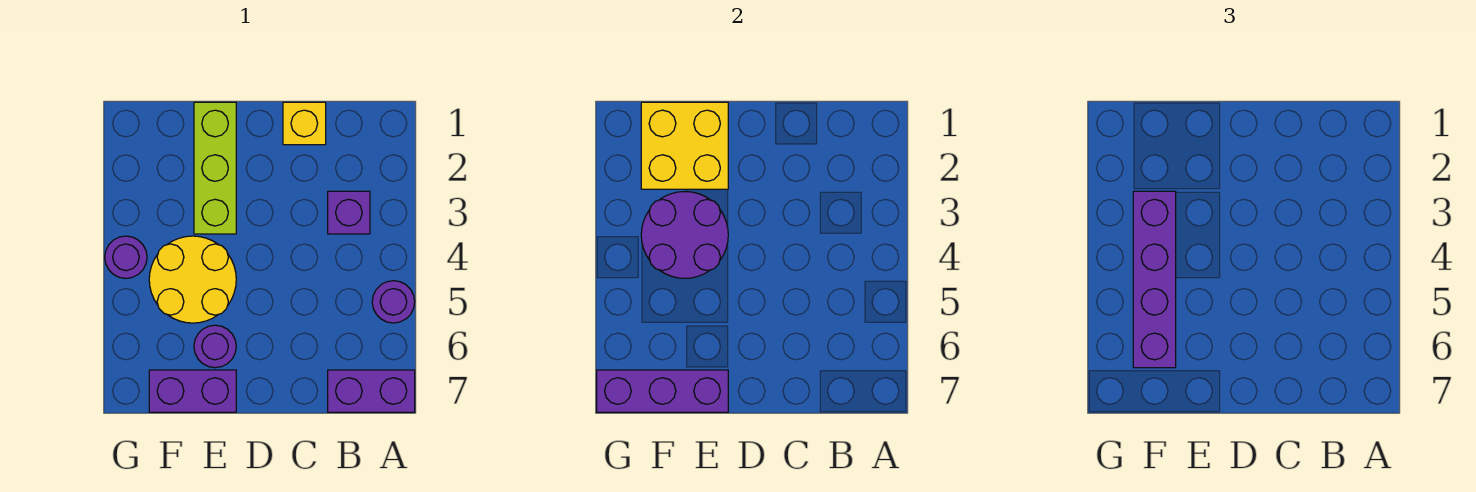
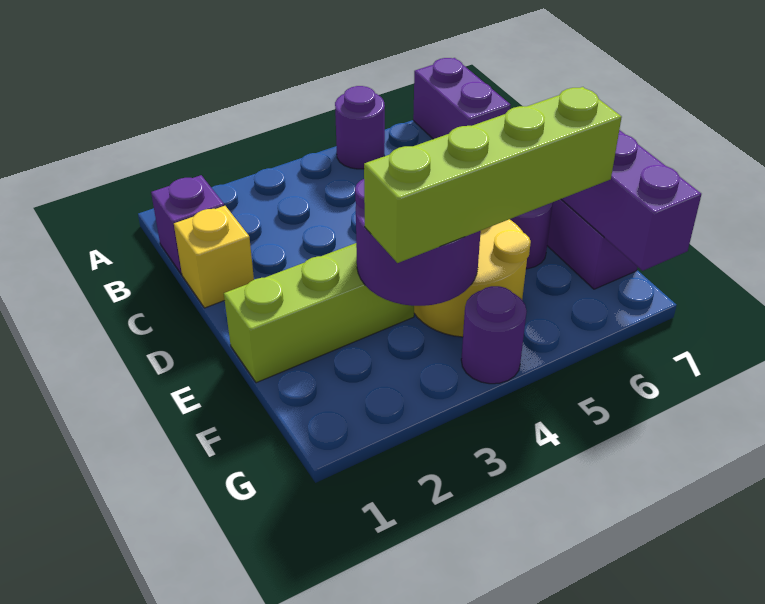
purple brick B3 level 1 -> purple brick B1 level 1
yellow brick E1:F2 level 2 -> none
purple brick F3:F6 level 3 -> lime brick F3:F6 level 3

